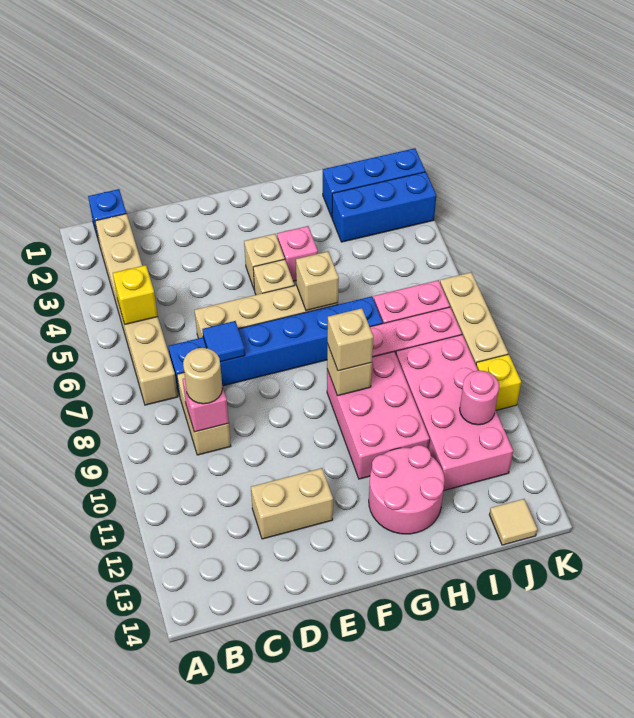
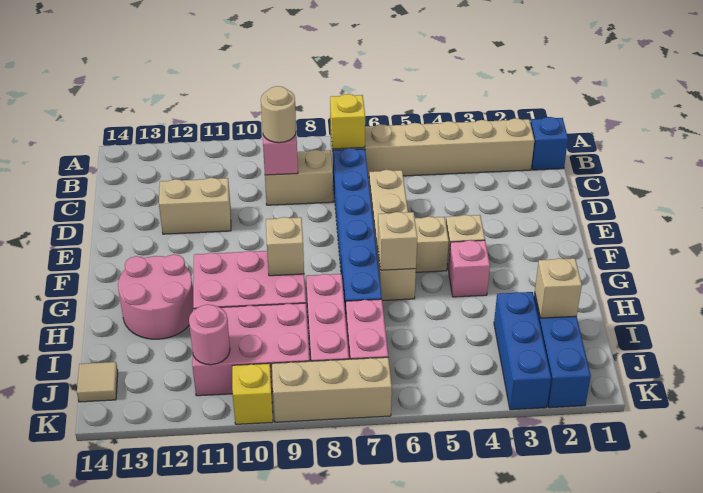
yellow brick B5 level 2 -> yellow brick B7 level 2
blue tile D7 level 2 -> none
tan brick D12:E12 level 1 -> tan brick D11:D12 level 1
tan brick G9 level 3 -> tan brick I2 level 2
pink brick I9:J12 level 1 -> pink brick I9:J11 level 1

